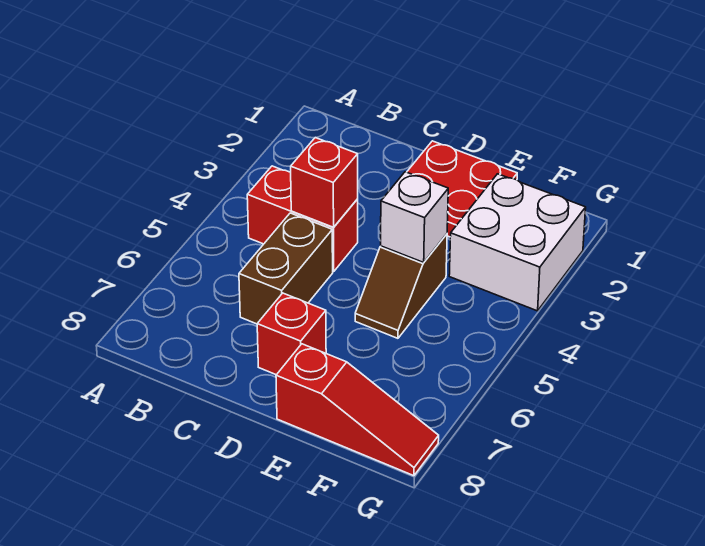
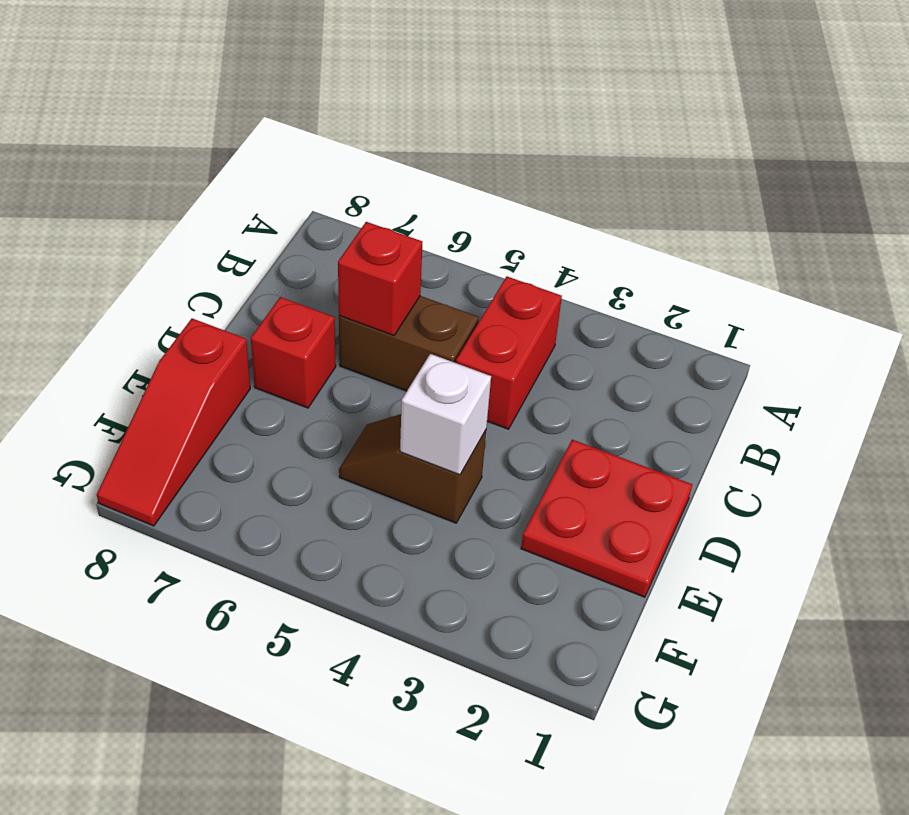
red brick C4 level 2 -> red brick C6 level 2
white brick F2:G3 level 1 -> none

